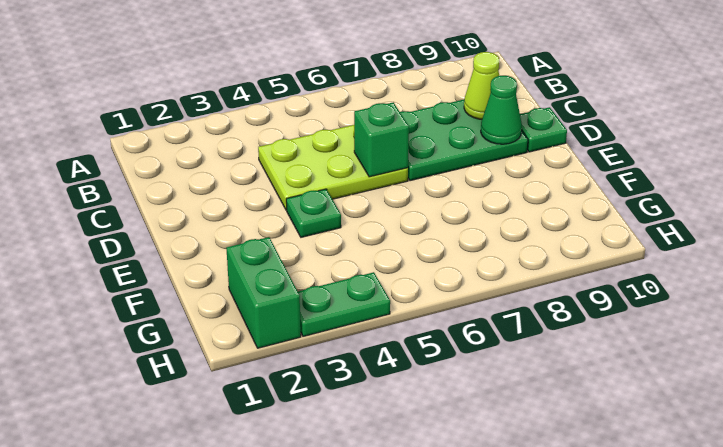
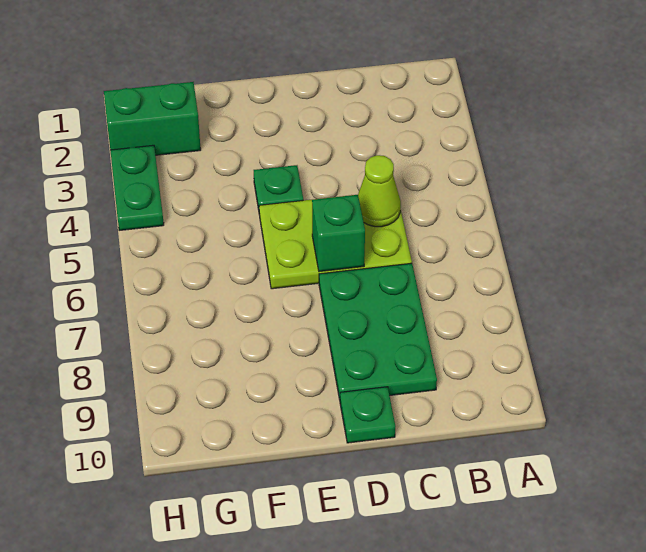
lime plate C4:D6 level 1 -> lime plate C5:E6 level 1
lime cone C9 level 2 -> lime cone C5 level 2
green cone D9 level 2 -> none

